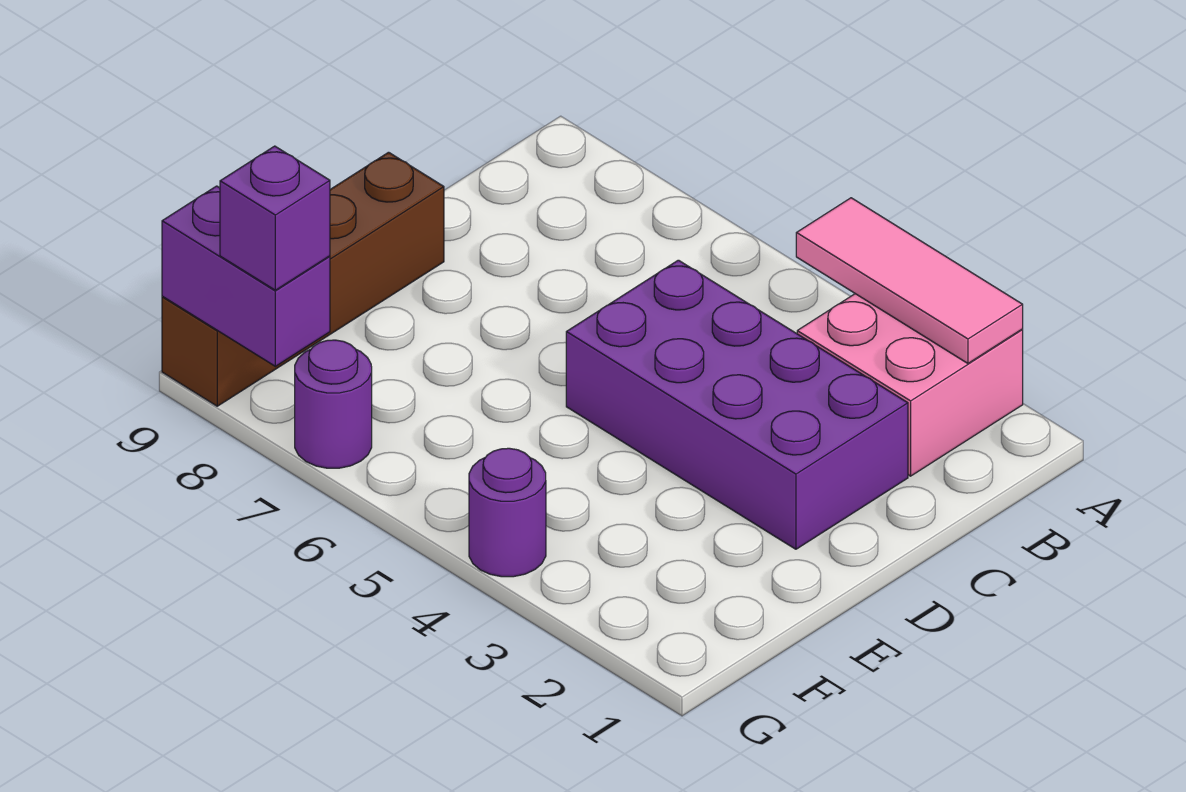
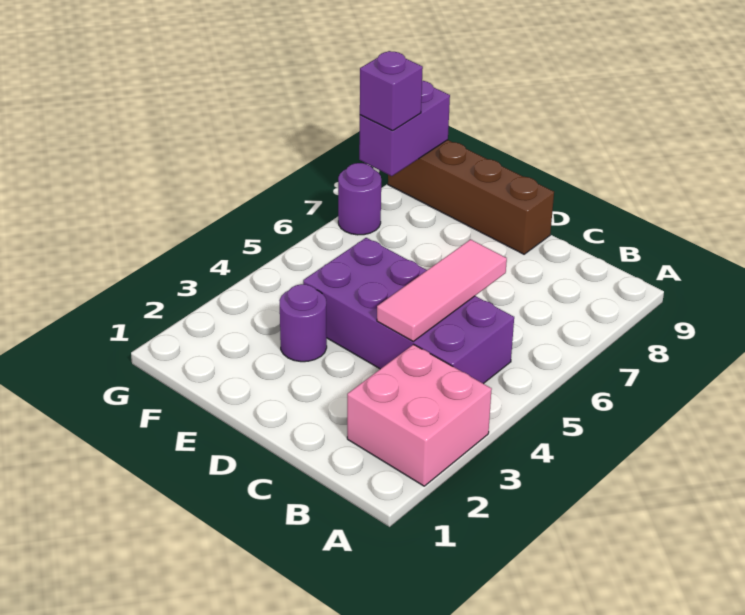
pink tile A2:A4 level 2 -> pink tile C4:C6 level 2
purple brick C2:D5 level 1 -> purple brick B4:E5 level 1
purple round brick G4 level 1 -> purple round brick E3 level 1

